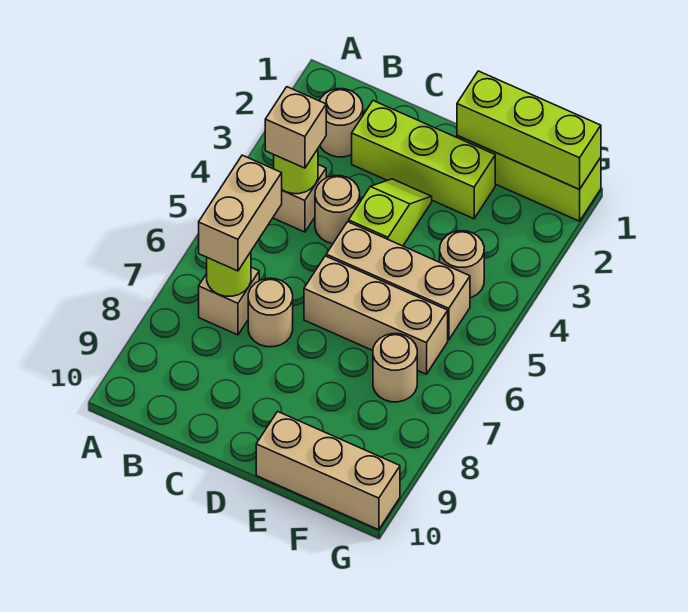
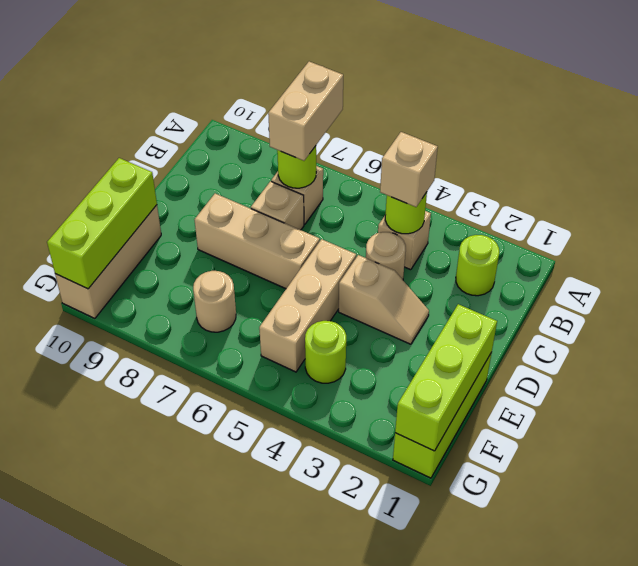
tan round brick B2 level 1 -> lime round brick B2 level 1
tan brick B6:B7 level 3 -> tan brick A7:B7 level 3
lime brick C2:E2 level 1 -> lime brick E10:G10 level 2
tan round brick C7 level 1 -> tan brick C7 level 1
lime slope D3:D4 level 1 top 4 -> tan slope D3:D4 level 1 top 4
tan brick D6:F6 level 1 -> tan brick D6:D8 level 1
tan round brick F4 level 1 -> lime round brick F4 level 1

